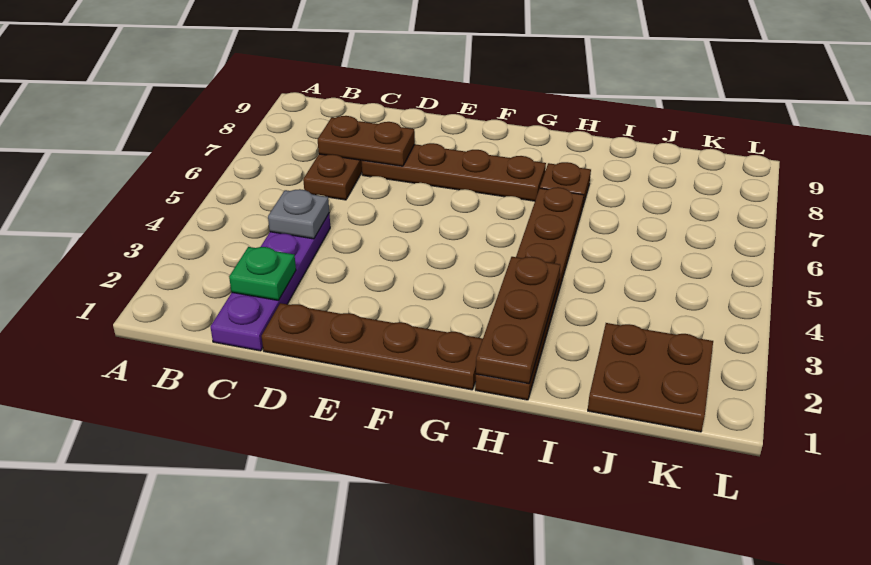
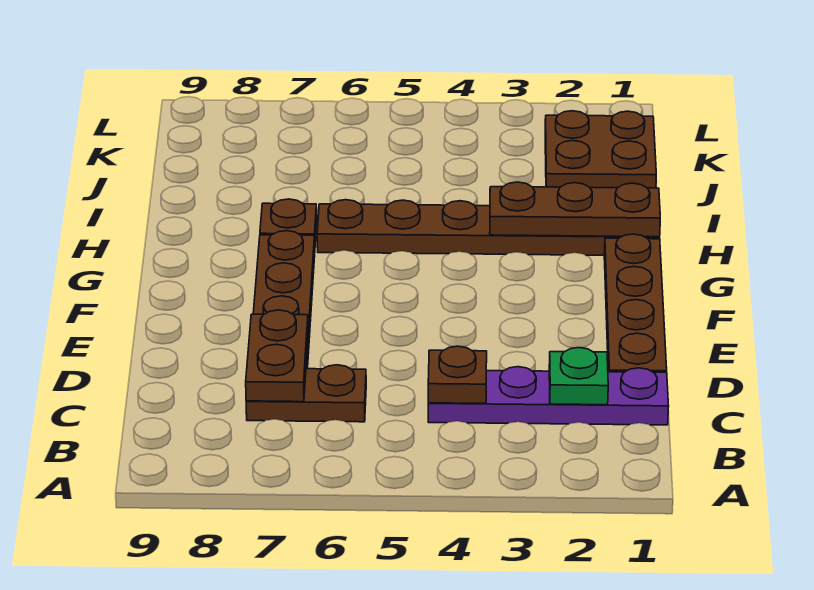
grey plate C4 level 2 -> brown plate C4 level 2

